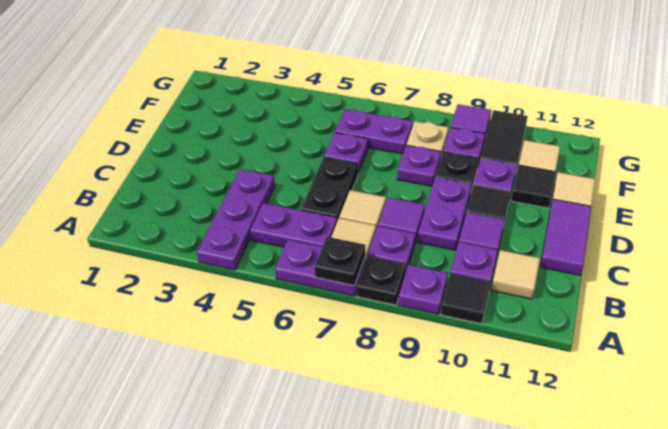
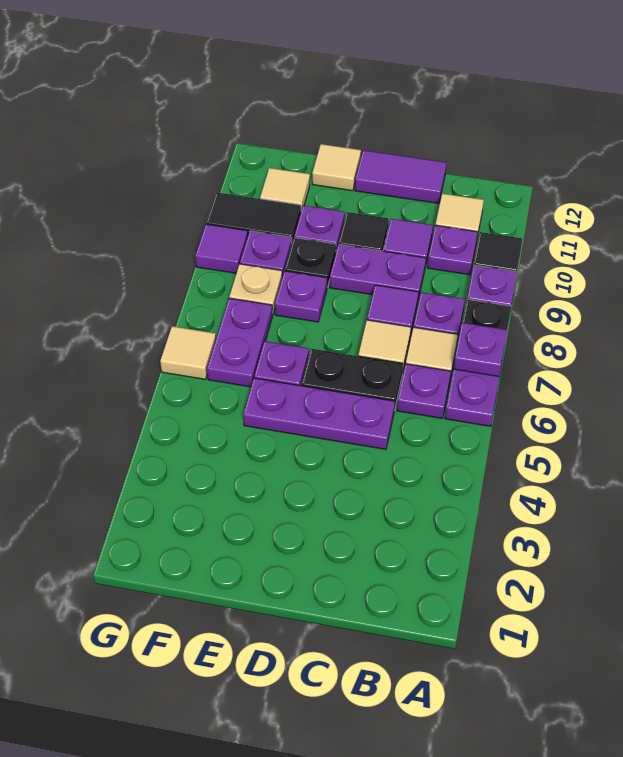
purple plate A4:C4 level 1 -> purple plate C5:E5 level 1
black plate A7 level 2 -> purple plate A7 level 2
purple plate B5:B6 level 1 -> purple plate B6 level 1
black tile E11 level 1 -> none
none -> tan tile G6 level 1

